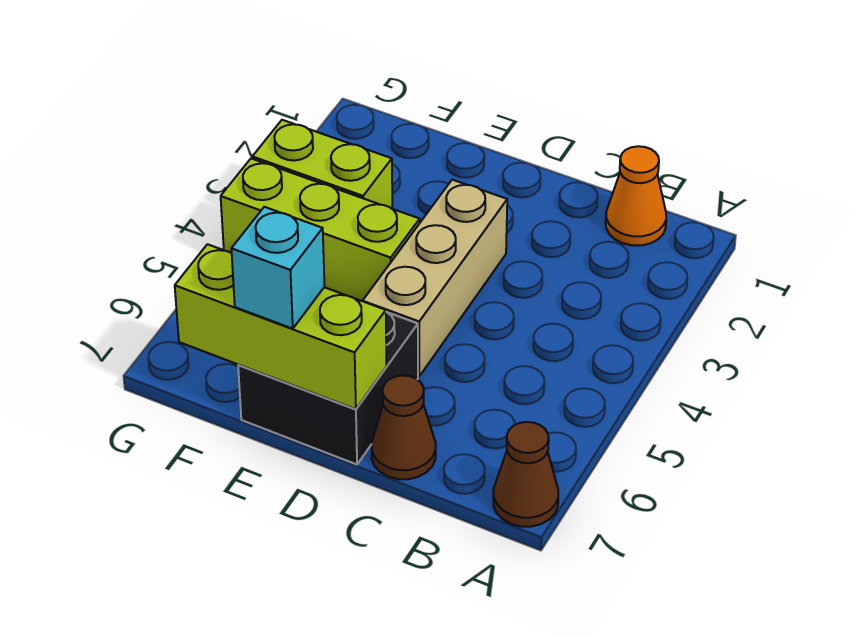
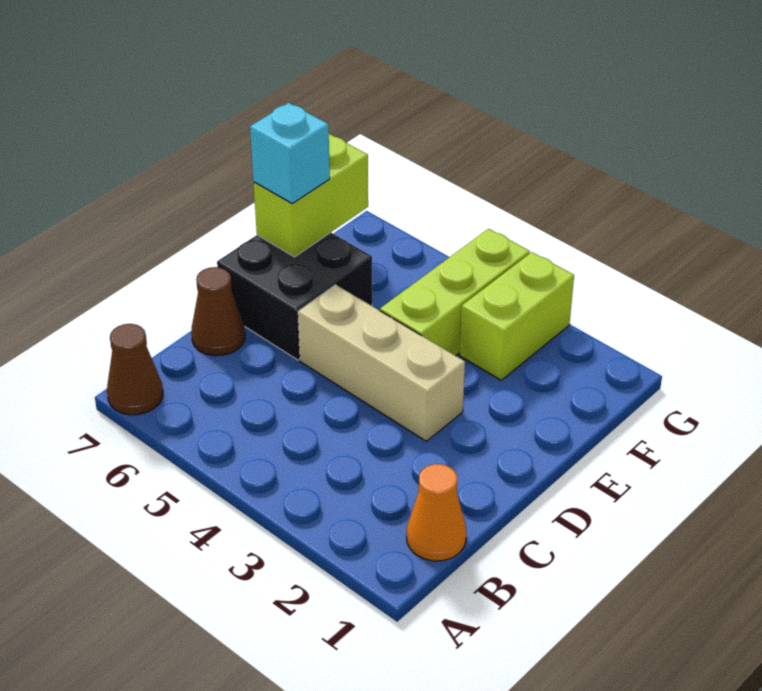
lime brick D7:F7 level 2 -> lime brick E7:F7 level 2

